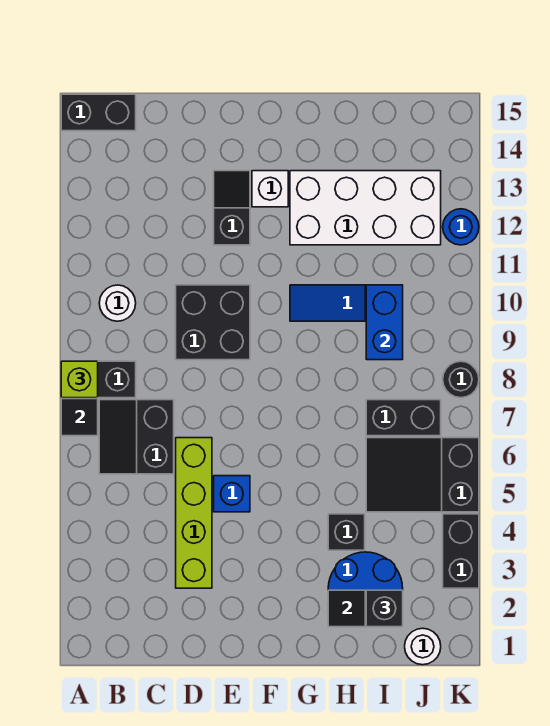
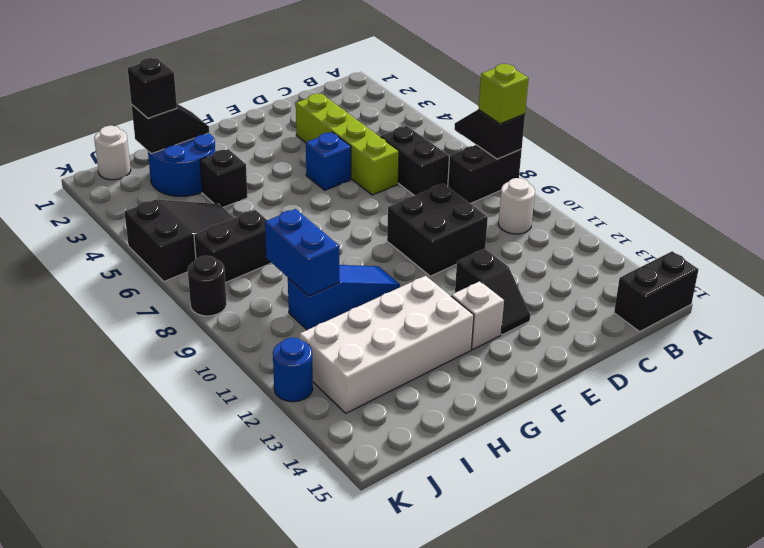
black brick K3:K4 level 1 -> none

